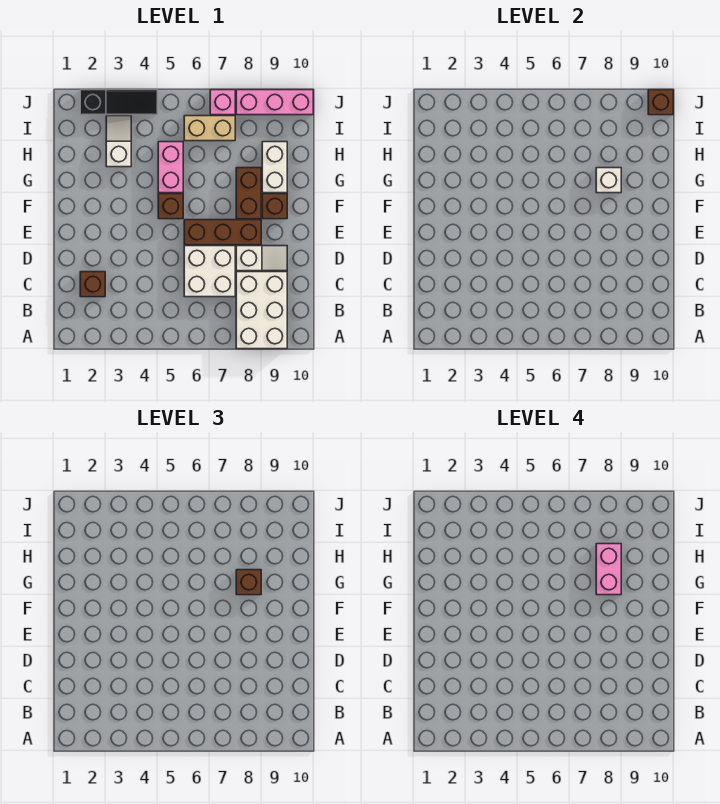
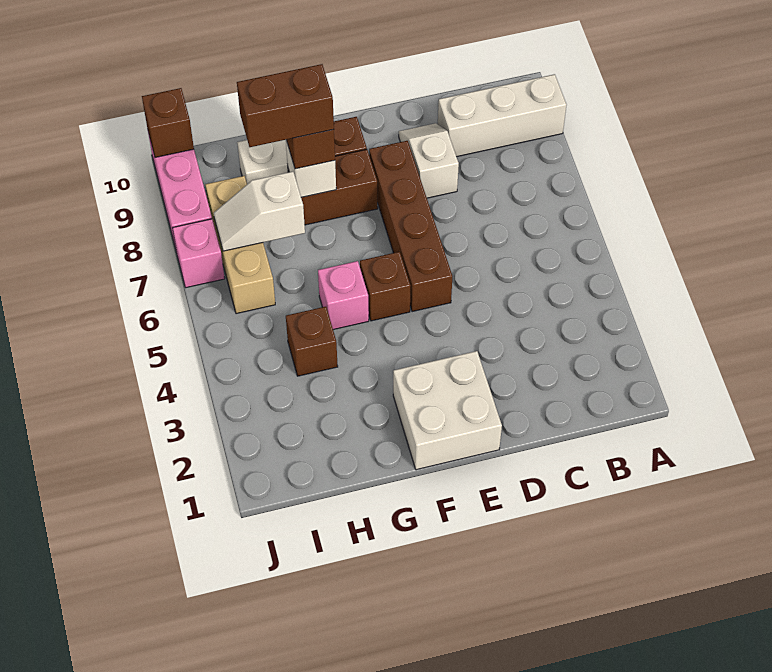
white brick A8:C9 level 1 -> white brick A9:C9 level 1
brown brick C2 level 1 -> brown brick H4 level 1
white brick C6:D7 level 1 -> white brick E1:F2 level 1
brown brick E6:E8 level 1 -> brown brick E5:E8 level 1
pink brick G5:H5 level 1 -> pink brick G5 level 1
pink brick G8:H8 level 4 -> brown brick G8:H8 level 4
white slope H3:I3 level 1 top H -> white slope H7:I7 level 2 top H
tan brick I6:I7 level 1 -> tan brick I6:I8 level 1
black slope J2:J4 level 1 top 2 -> none

